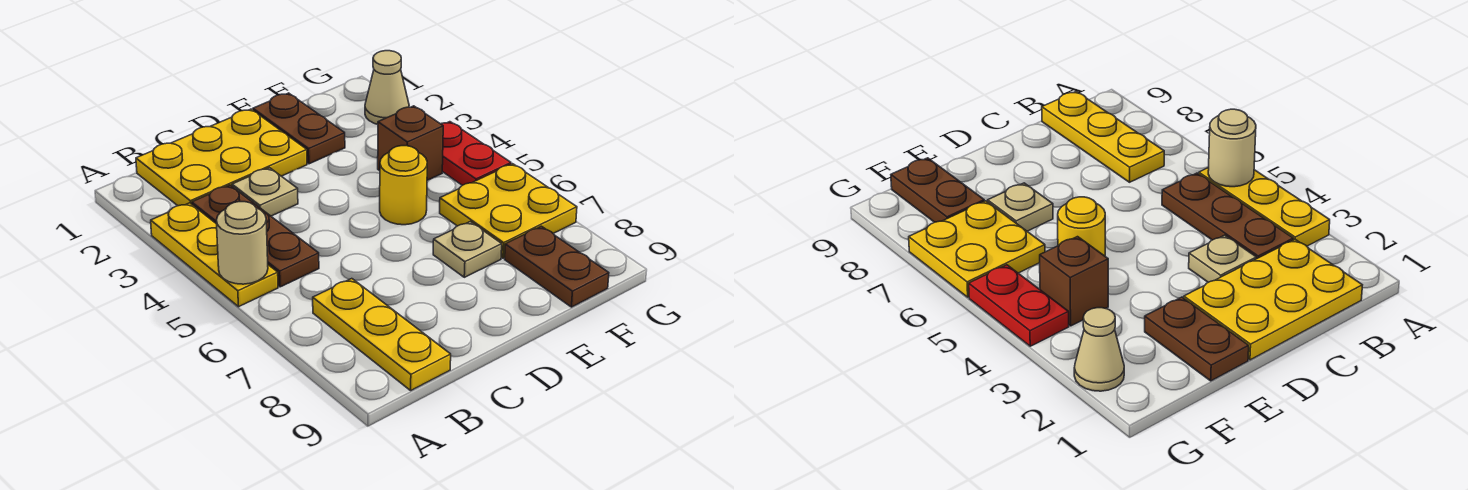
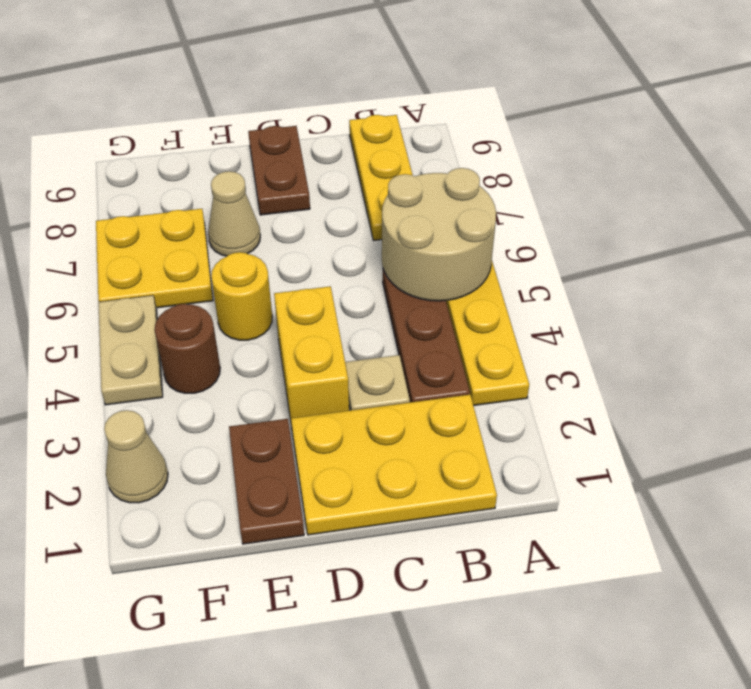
tan round brick A5 level 2 -> tan round brick A5:B6 level 2
none -> yellow brick D3:D4 level 1
tan plate E7 level 1 -> tan cone E7 level 1
brown brick F4 level 1 -> brown round brick F4 level 1
brown plate F8:F9 level 1 -> brown plate D8:D9 level 1
red plate G4:G5 level 1 -> tan plate G4:G5 level 1

